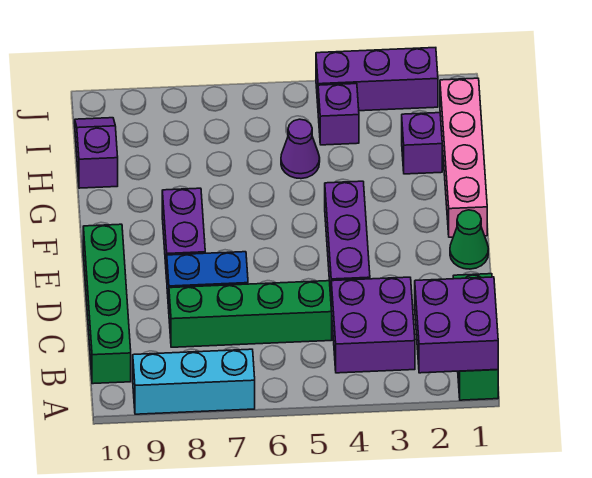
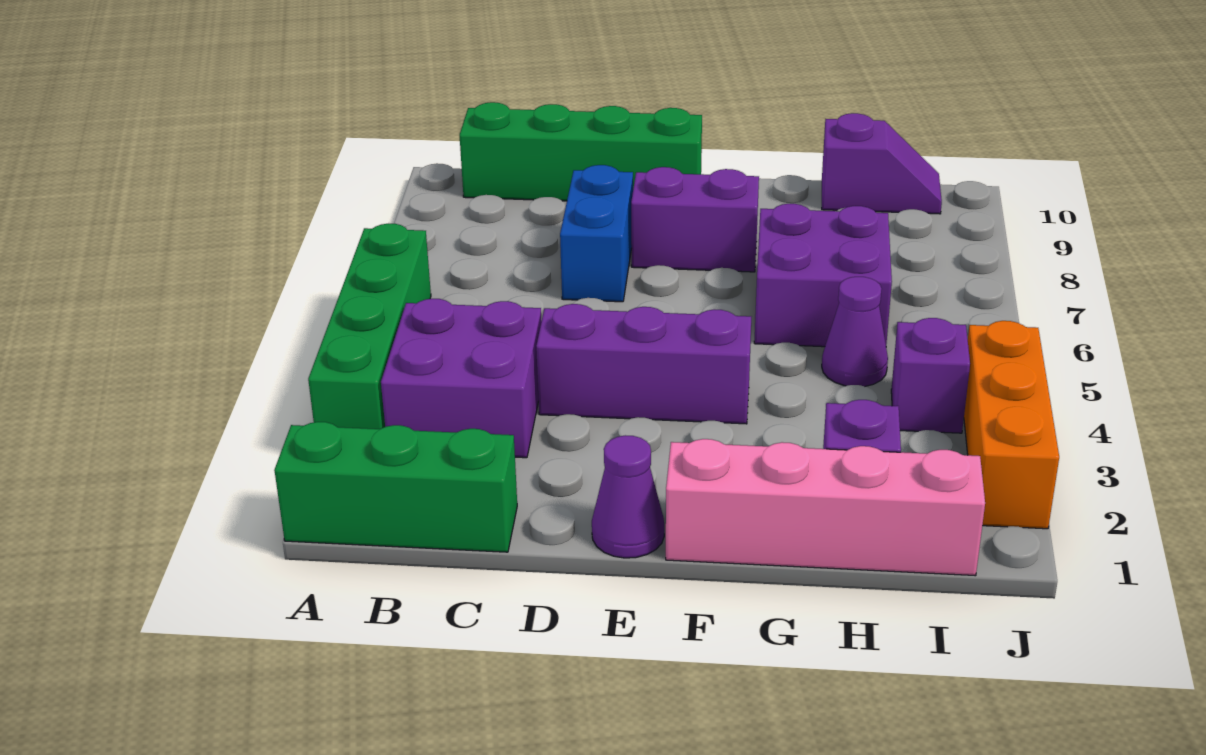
purple brick A1:B2 level 2 -> purple brick G6:H7 level 1
cyan brick A7:A9 level 1 -> none
green brick C5:C8 level 1 -> green brick A3:A6 level 1
green cone E1 level 1 -> purple cone E1 level 1
purple brick J2:J4 level 1 -> orange brick J2:J4 level 1

